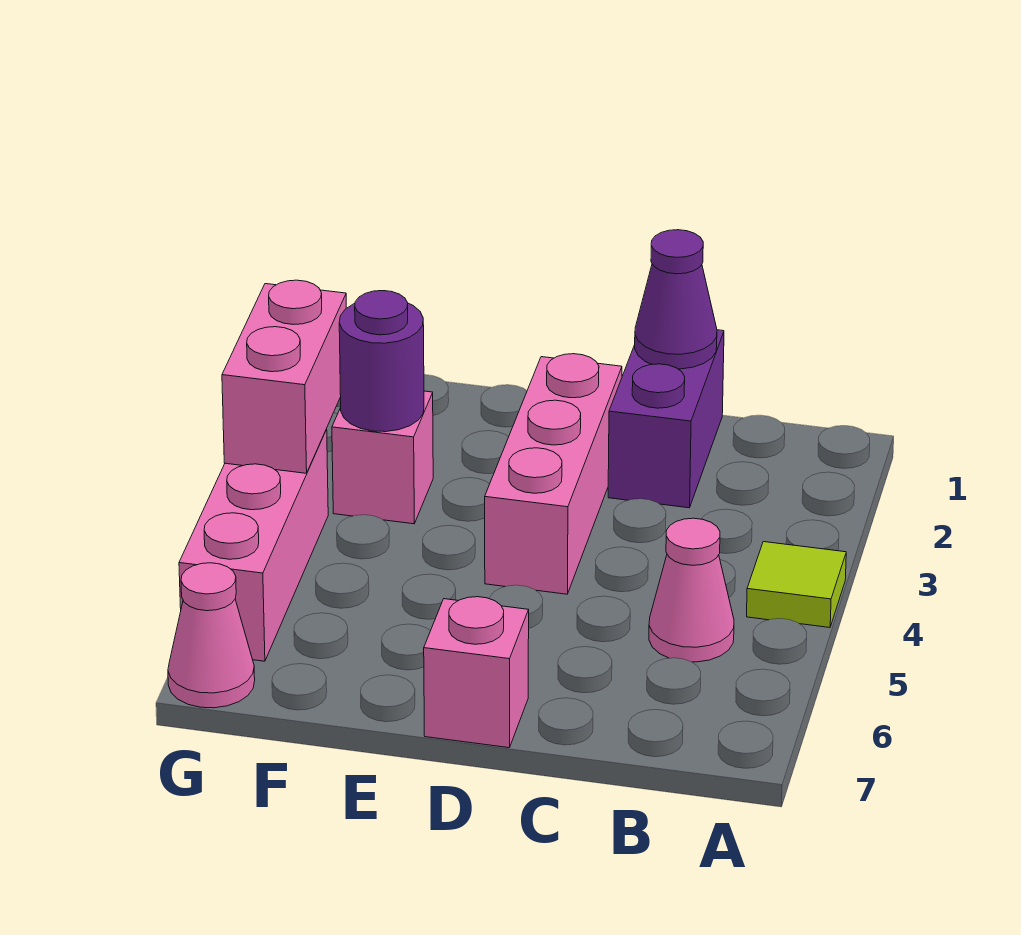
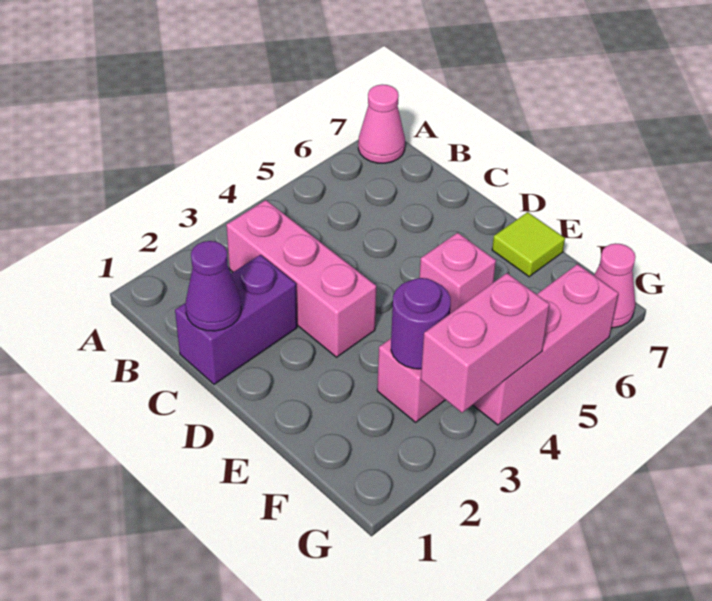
lime tile A4 level 1 -> lime tile E7 level 1
pink cone B5 level 1 -> pink cone A7 level 1
pink brick D2:D4 level 1 -> pink brick B3:D3 level 1
pink brick D7 level 1 -> pink brick E5 level 1

